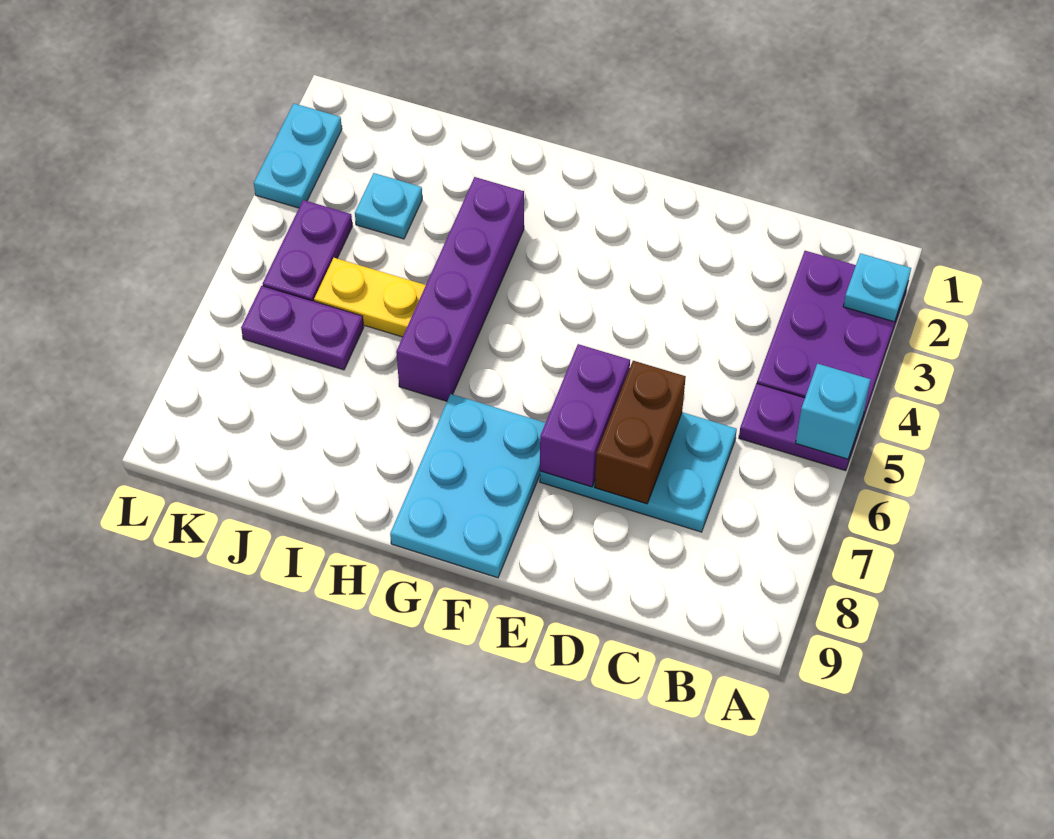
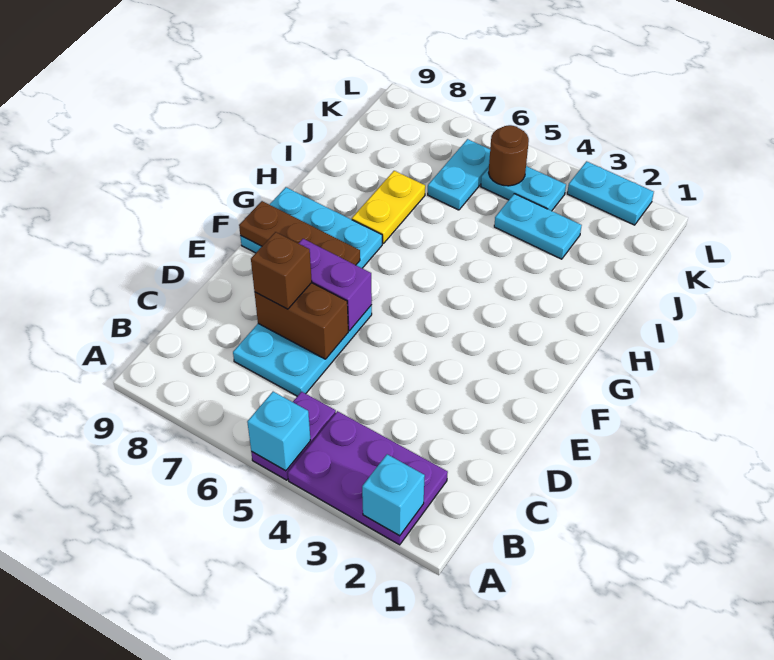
cyan plate A2 level 2 -> cyan brick A2 level 2
none -> brown brick D7 level 3
none -> brown plate F7:F9 level 2
purple brick H3:H6 level 1 -> none
yellow plate I5:J5 level 1 -> yellow plate H7:I7 level 1
cyan plate J3 level 1 -> cyan plate J3:J4 level 1
purple plate J6:K6 level 1 -> cyan plate J6:K6 level 1
purple plate K4:K5 level 1 -> cyan plate K4:K5 level 1
none -> brown round brick K5 level 2

